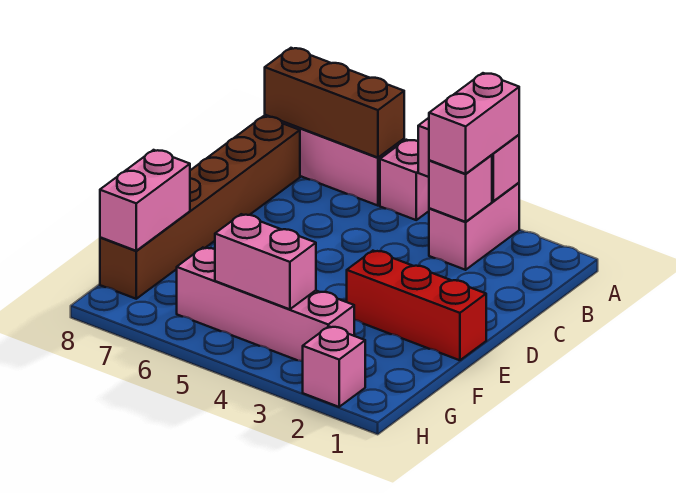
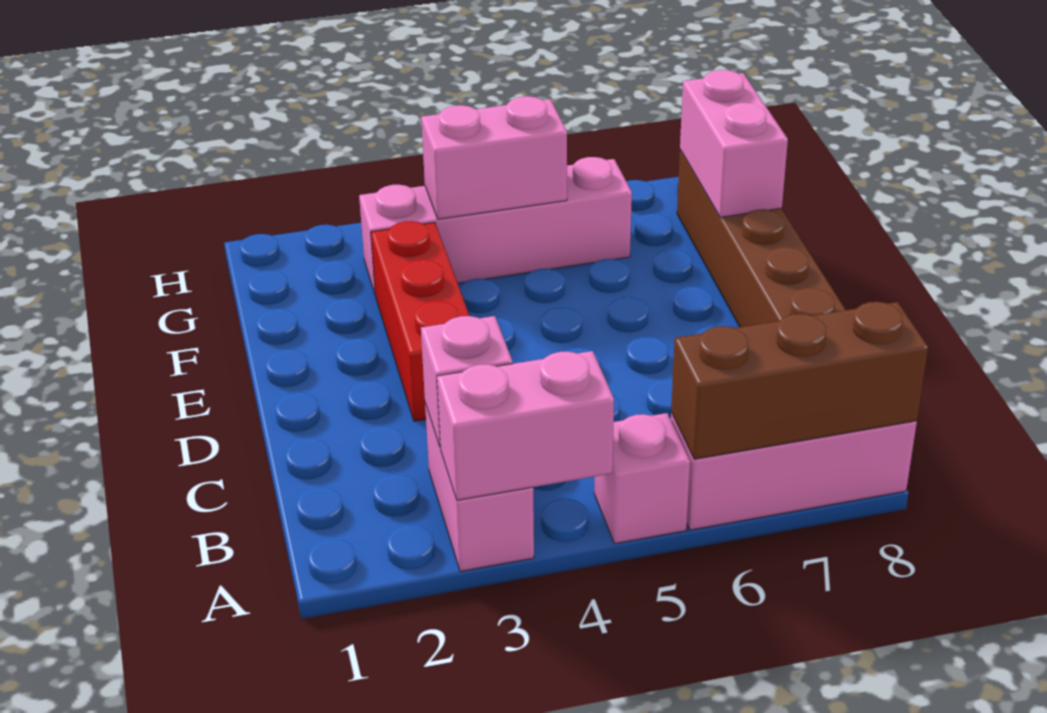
pink brick A3:B3 level 3 -> none
red brick E1:E3 level 1 -> red brick D3:F3 level 1
pink brick H2 level 1 -> none

